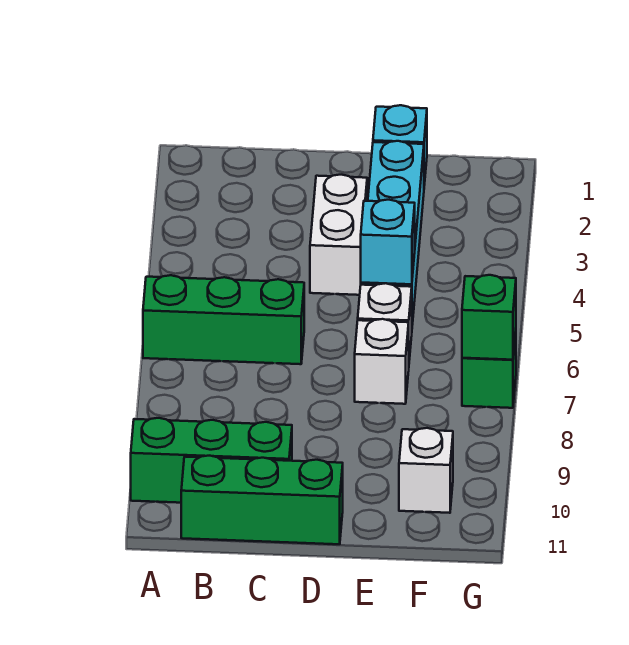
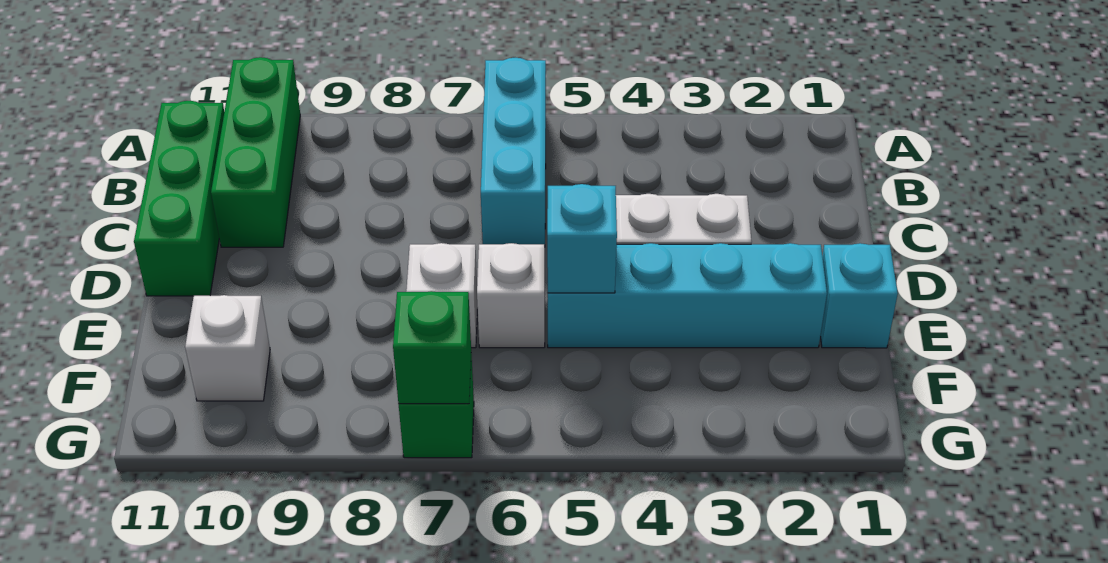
green brick A6:C6 level 1 -> cyan brick A6:C6 level 1

